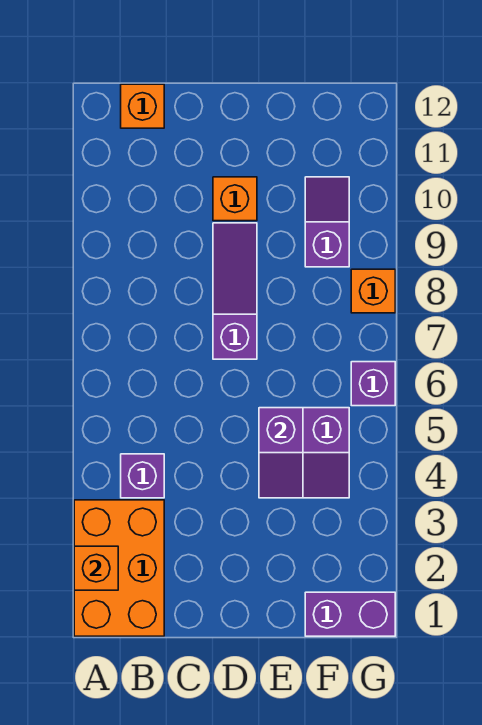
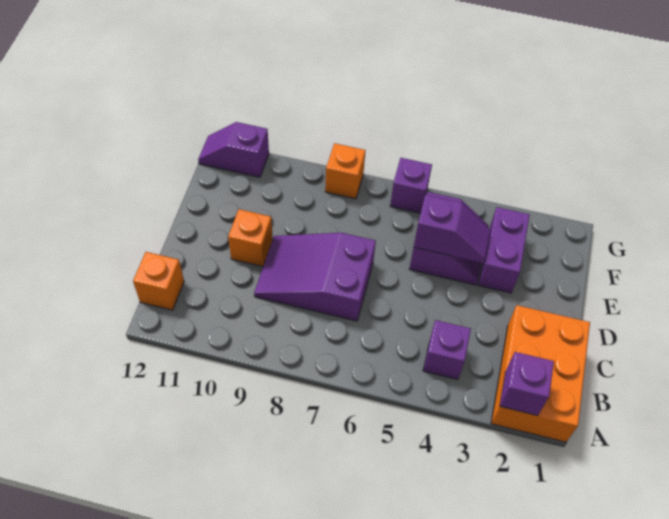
orange brick A1:B3 level 1 -> orange brick A1:C2 level 1
orange brick A2 level 2 -> purple brick A2 level 2
purple slope D7:D9 level 1 top 7 -> purple slope C7:D9 level 1 top 7
purple brick F1:G1 level 1 -> purple brick E3:F3 level 1
purple slope F9:F10 level 1 top 9 -> purple slope G11:G12 level 1 top 11

